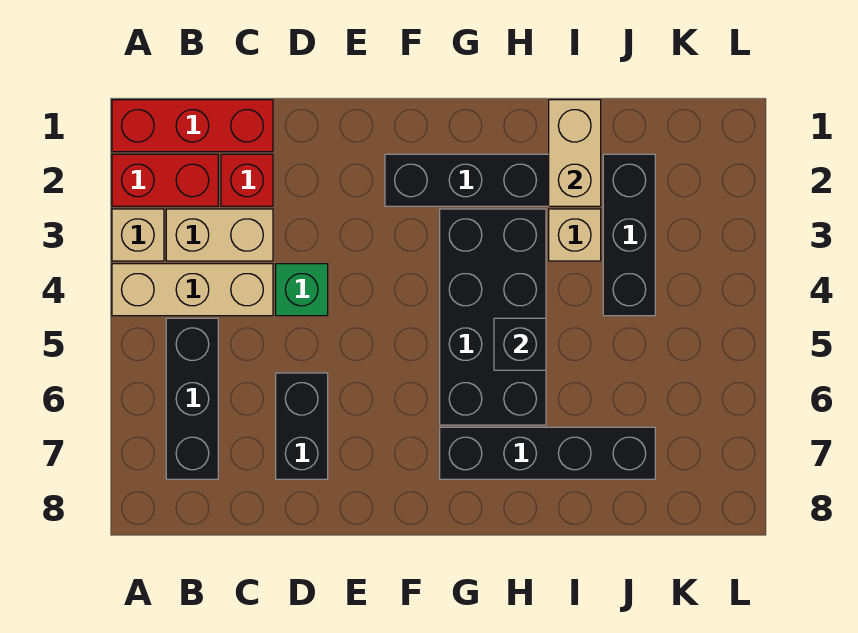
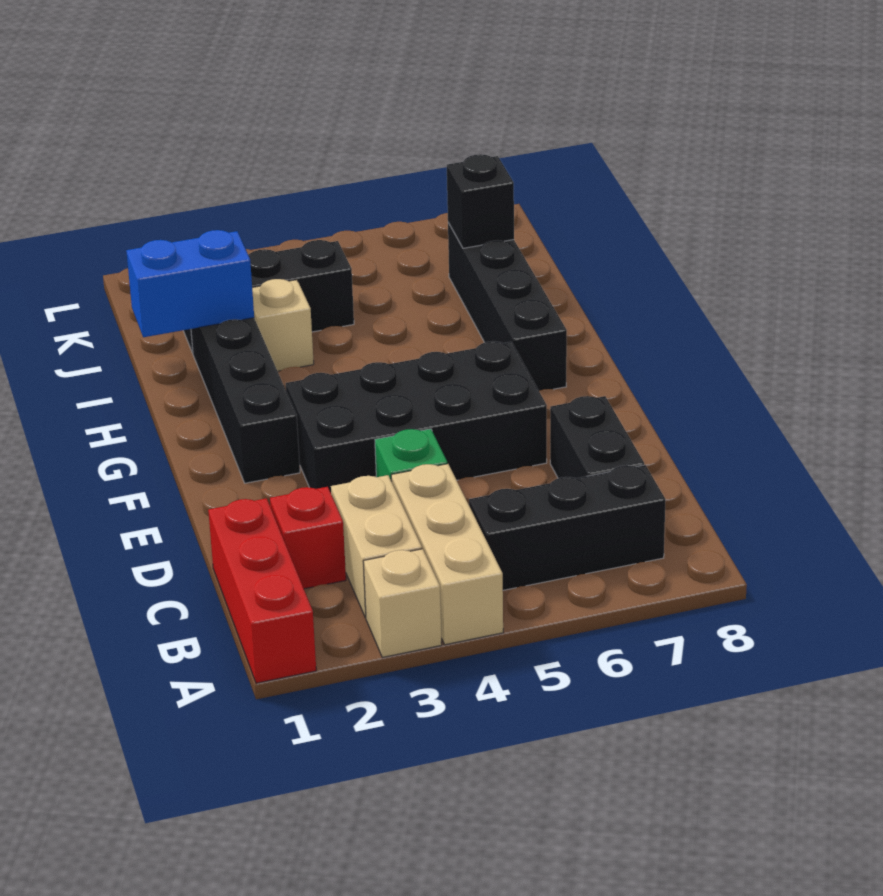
red brick A2:B2 level 1 -> none
black brick D6:D7 level 1 -> black brick C7:D7 level 1
black brick G3:H6 level 1 -> black brick E3:F6 level 1
black brick H5 level 2 -> black brick J7 level 2
tan brick I1:I2 level 2 -> blue brick I1:I2 level 2

